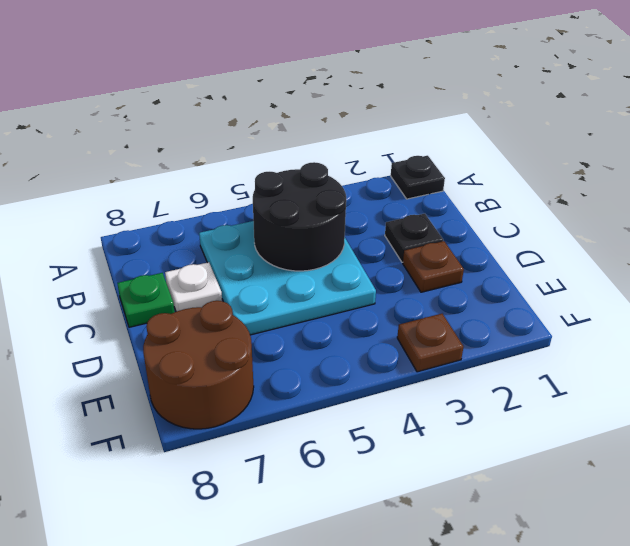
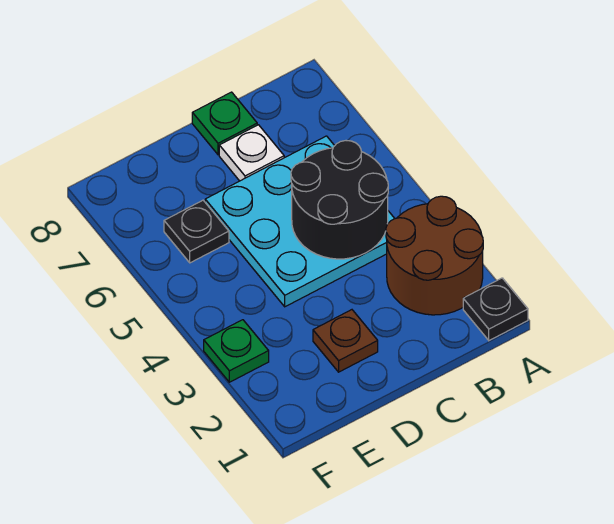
black plate C2 level 1 -> black plate E6 level 1
brown round brick E7:F8 level 1 -> brown round brick A2:B3 level 1
brown plate F3 level 1 -> green plate F3 level 1

